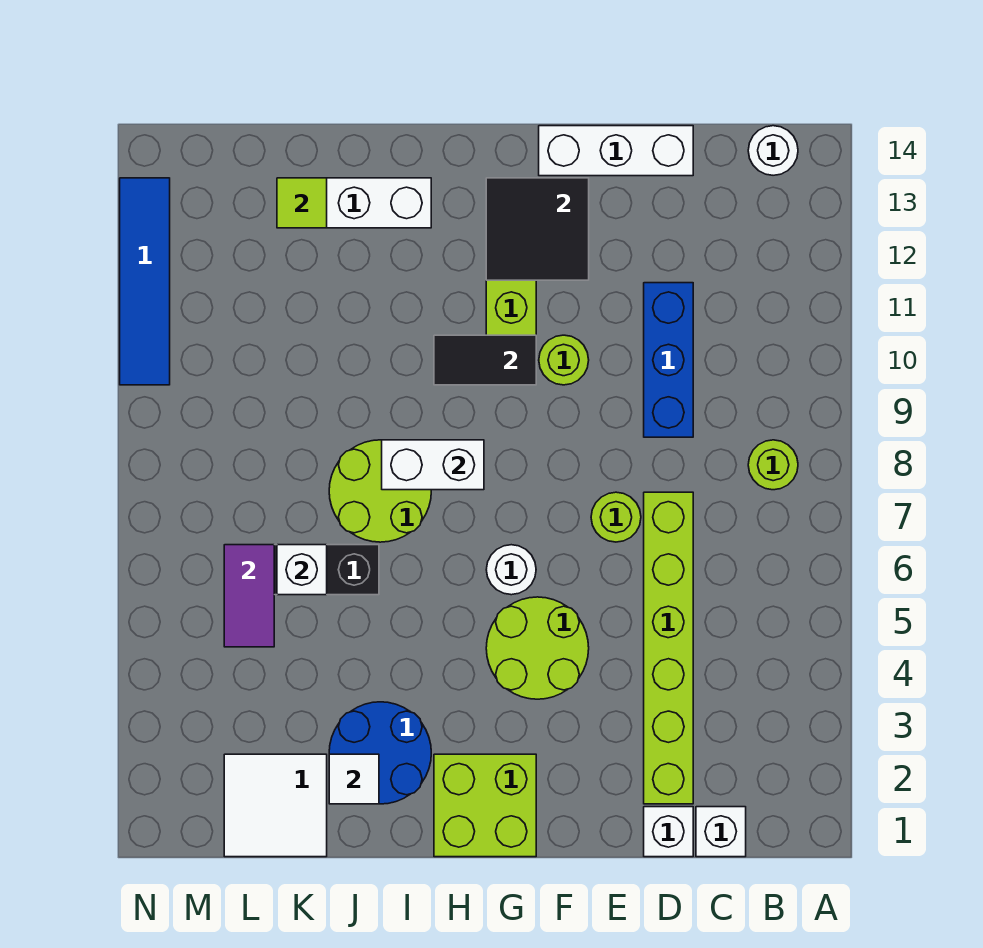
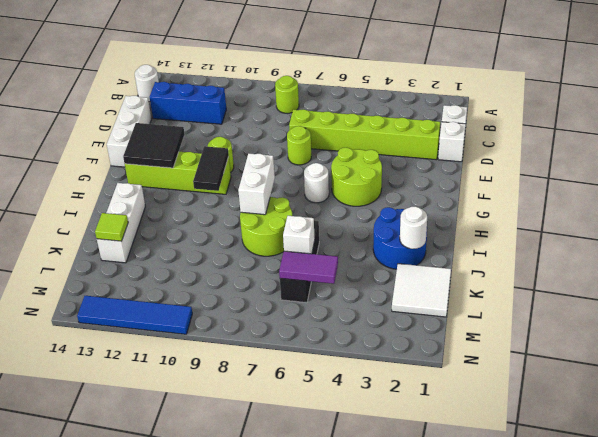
blue brick D9:D11 level 1 -> blue brick C11:C13 level 1
lime brick G1:H2 level 1 -> none
white tile J2 level 2 -> white round brick J2 level 2

